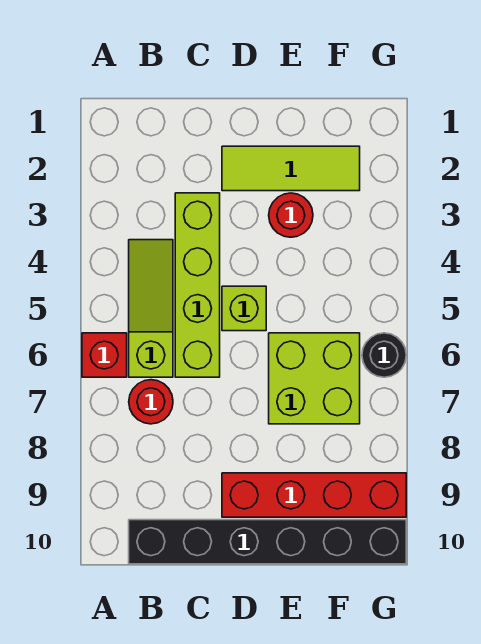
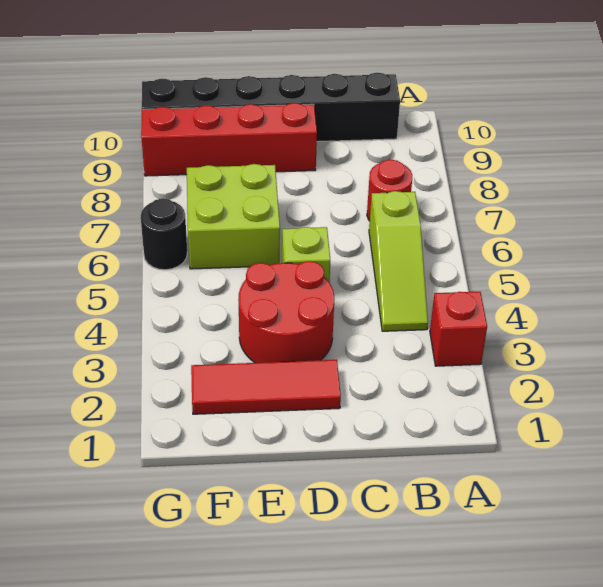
red brick A6 level 1 -> red brick A3 level 1
lime brick C3:C6 level 1 -> none
lime tile D2:F2 level 1 -> red tile D2:F2 level 1
red round brick E3 level 1 -> red round brick D3:E4 level 1

